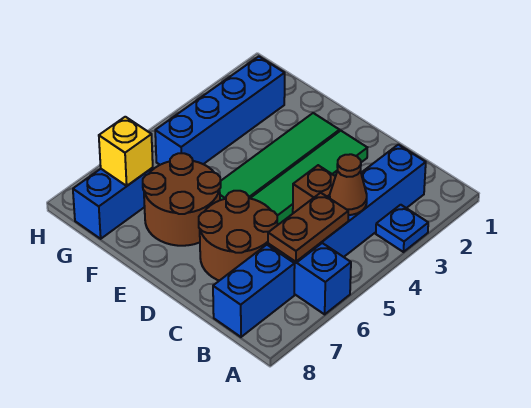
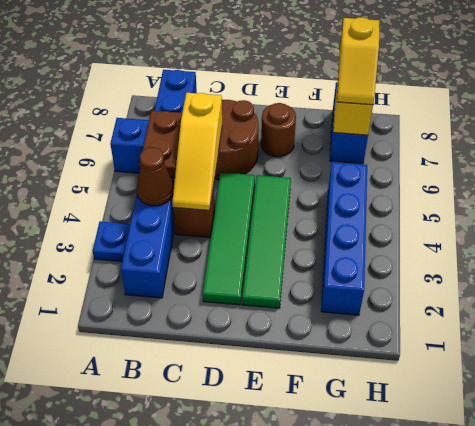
none -> yellow slope C4:C6 level 2 top 6
brown round brick E6:F7 level 1 -> brown round brick E7 level 1
none -> yellow slope G7:G8 level 3 top 8

